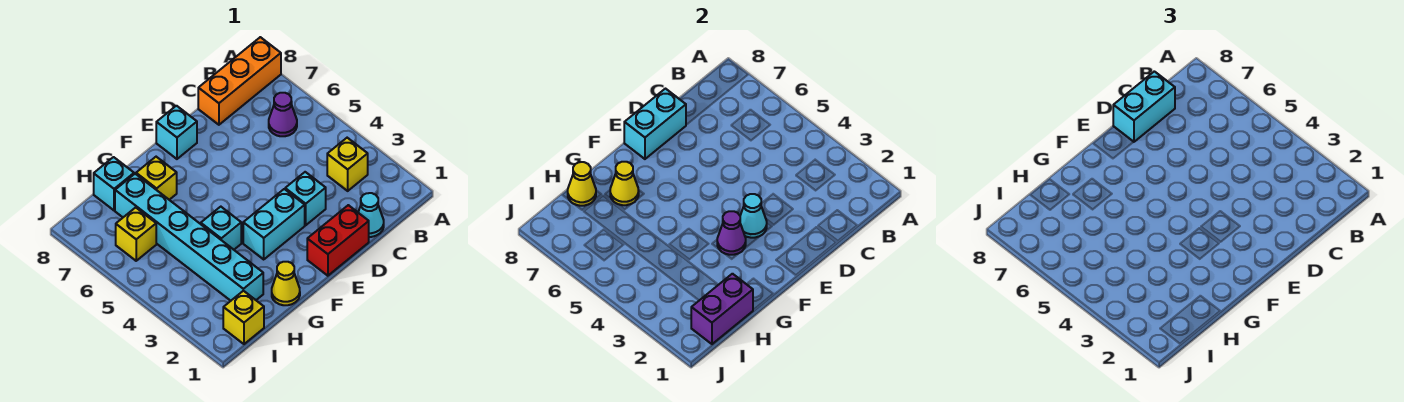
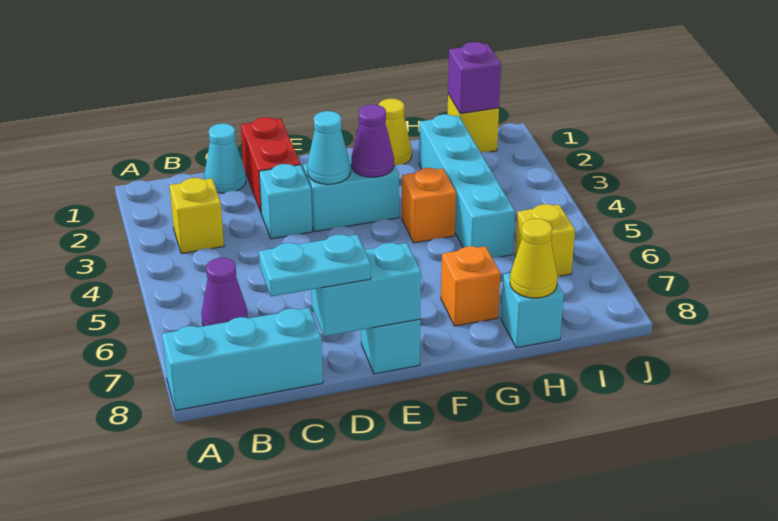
orange brick A8:C8 level 1 -> cyan brick A8:C8 level 1
cyan brick C8:D8 level 3 -> cyan plate C8:D8 level 3
red brick D1:E1 level 1 -> red brick D1:D2 level 1
cyan brick G4 level 1 -> orange brick G4 level 1
yellow brick G7 level 1 -> orange brick G7 level 1
yellow cone G7 level 2 -> none
purple brick H1:I1 level 2 -> purple brick I1 level 2
cyan brick H2:H7 level 1 -> cyan brick H2:H5 level 1

